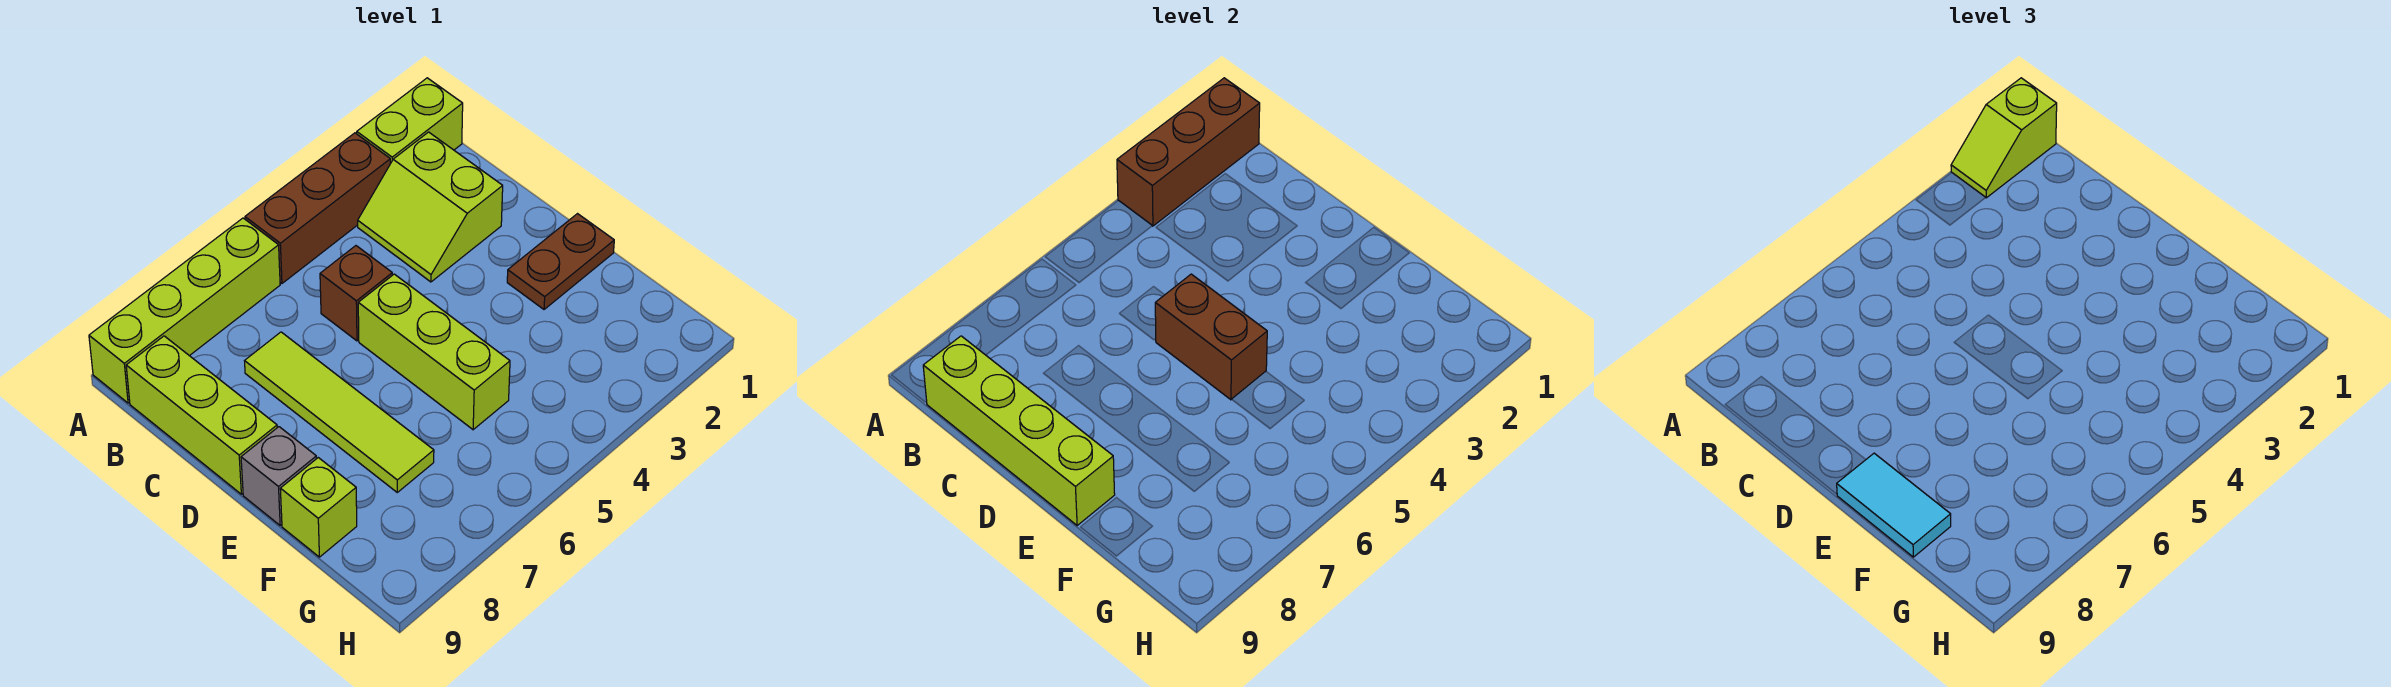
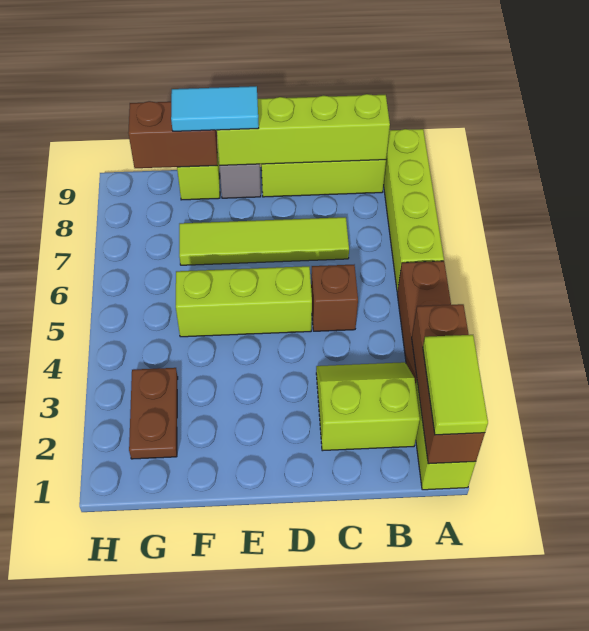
lime slope A1:A2 level 3 top 1 -> lime tile A1:A2 level 3
brown brick D5:E5 level 2 -> brown brick F9:G9 level 2
brown plate E1:E2 level 1 -> brown plate G2:G3 level 1

